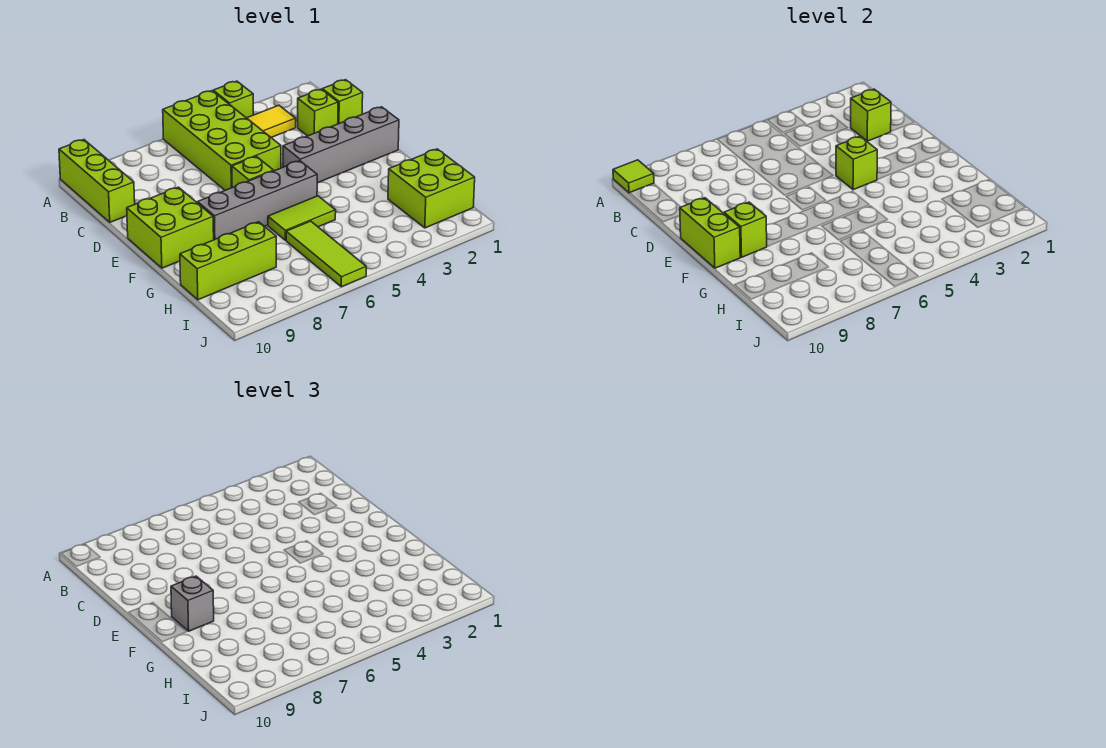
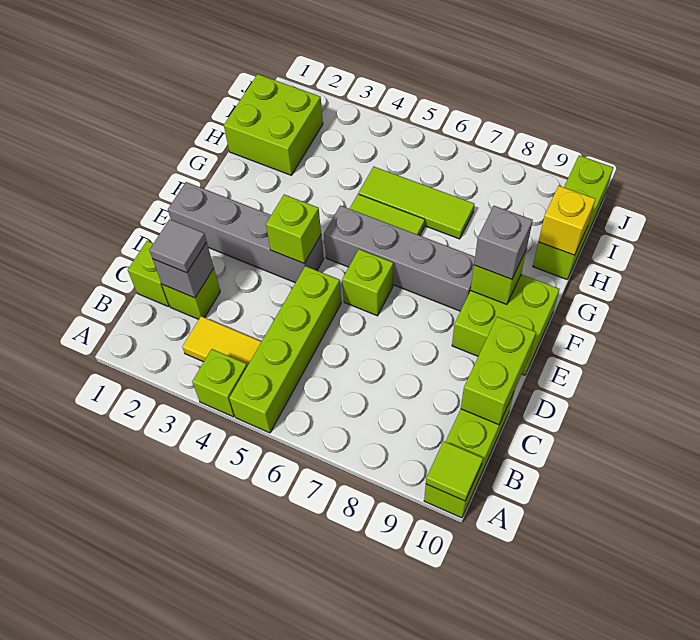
lime brick A5:D6 level 1 -> lime brick A5:D5 level 1
lime brick C2 level 2 -> grey brick C2 level 2
none -> grey tile C2 level 3
lime brick E10:F10 level 2 -> lime brick C10:D10 level 2
lime tile H6:J6 level 1 -> lime tile H5:H7 level 1
lime brick H8:H10 level 1 -> lime brick H10:J10 level 1
none -> yellow brick H10 level 2

